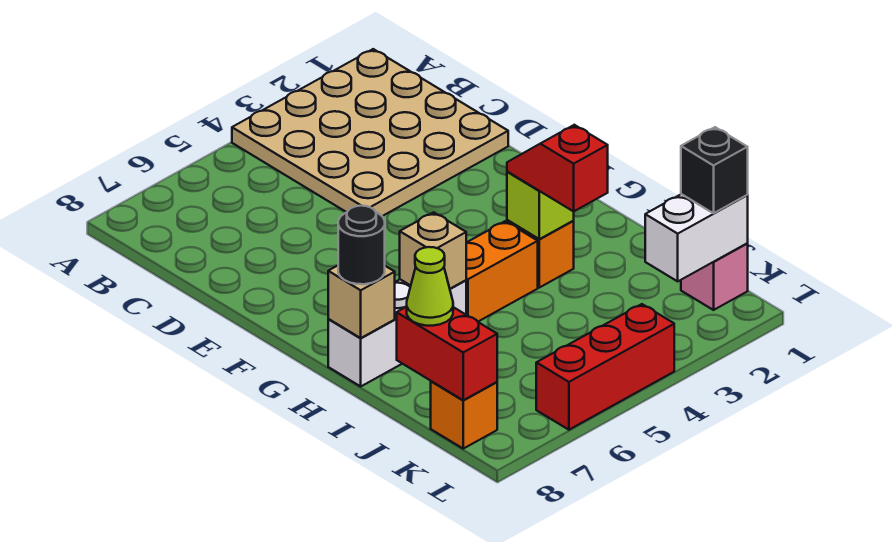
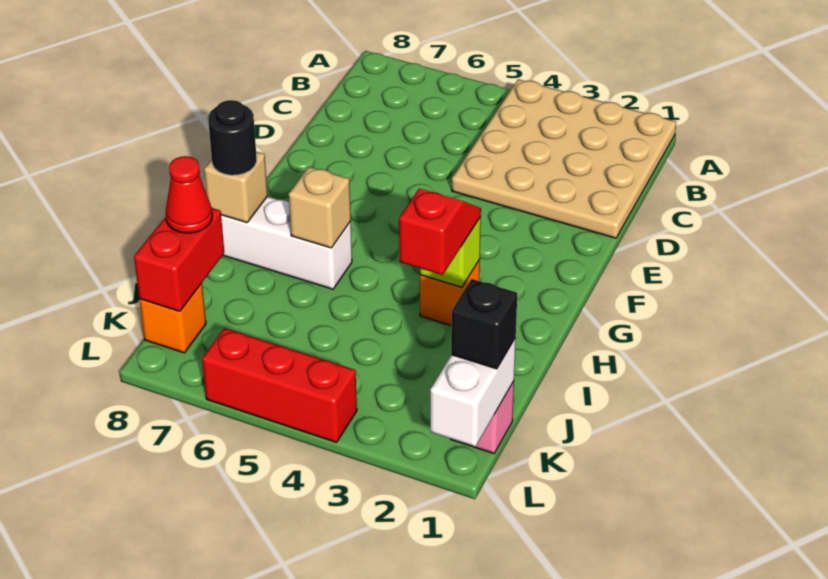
orange brick H4:H5 level 1 -> none
lime cone J8 level 3 -> red cone J8 level 3
white brick K1:K2 level 2 -> white brick K1:L1 level 2

